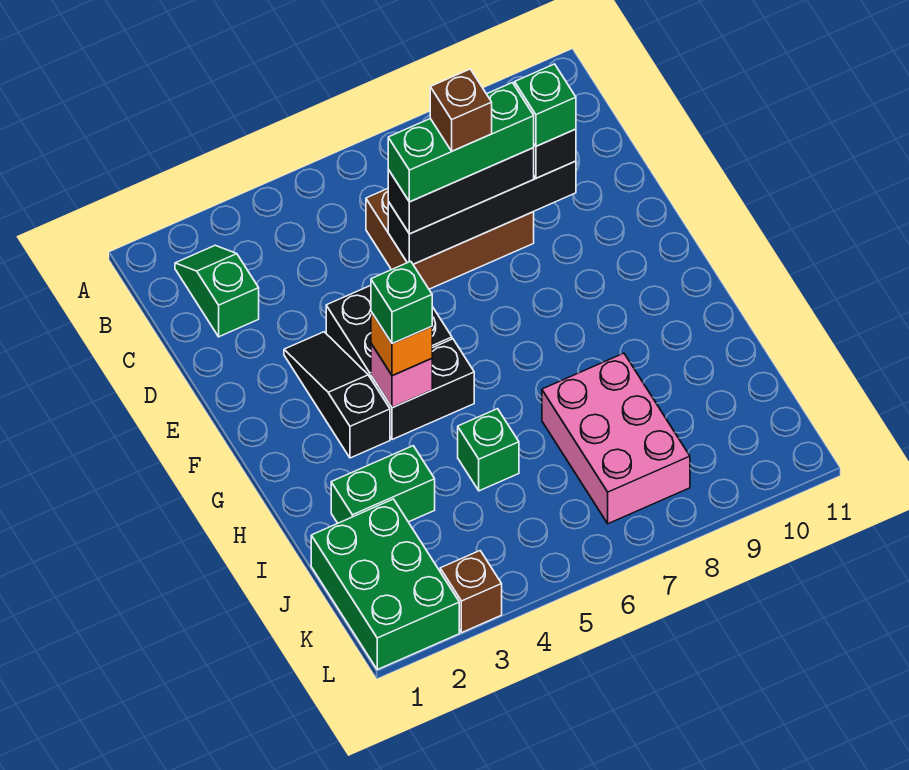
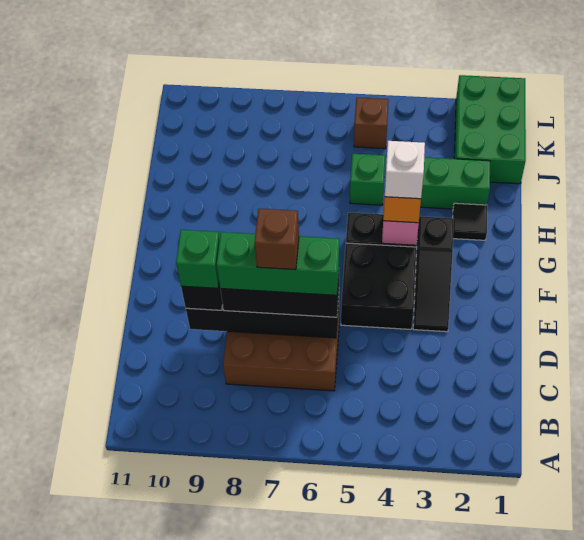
green slope B2:C2 level 1 top C -> none
green brick G4 level 4 -> white brick G4 level 4
none -> black tile H2 level 1
pink brick I7:K8 level 1 -> none
brown brick L3 level 1 -> brown brick K5 level 1

